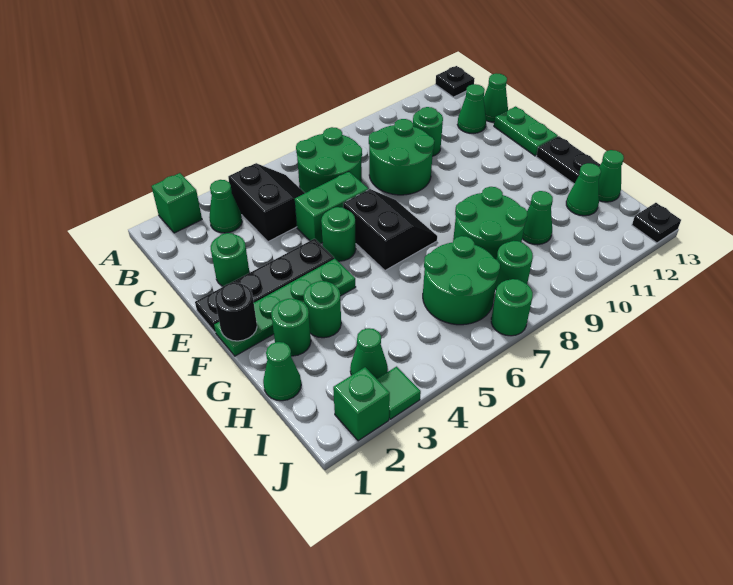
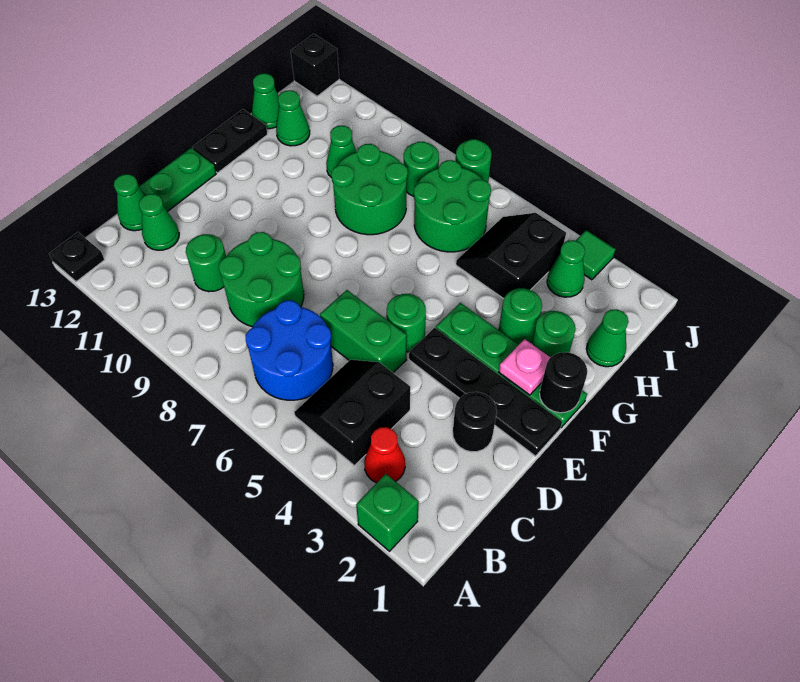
green cone B3 level 1 -> red cone B3 level 1
green round brick B6:C7 level 1 -> blue round brick B6:C7 level 1
green round brick D2 level 1 -> black round brick D2 level 1
black slope E6:F7 level 1 top 6 -> black slope H4:I5 level 1 top 4
none -> pink plate F2 level 2
green brick J2 level 1 -> none
black plate J13 level 1 -> black brick J13 level 1

